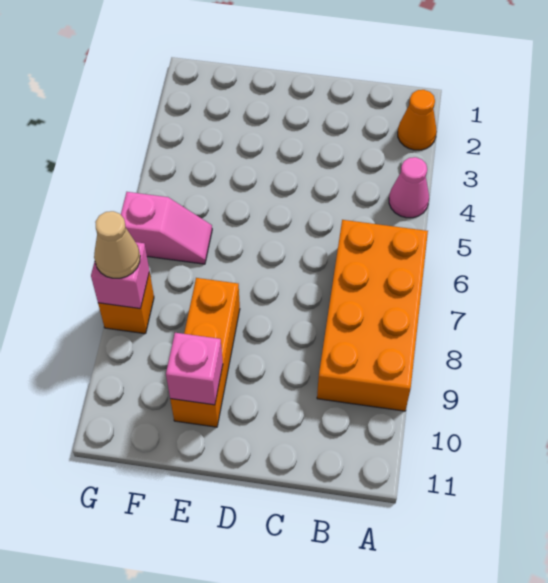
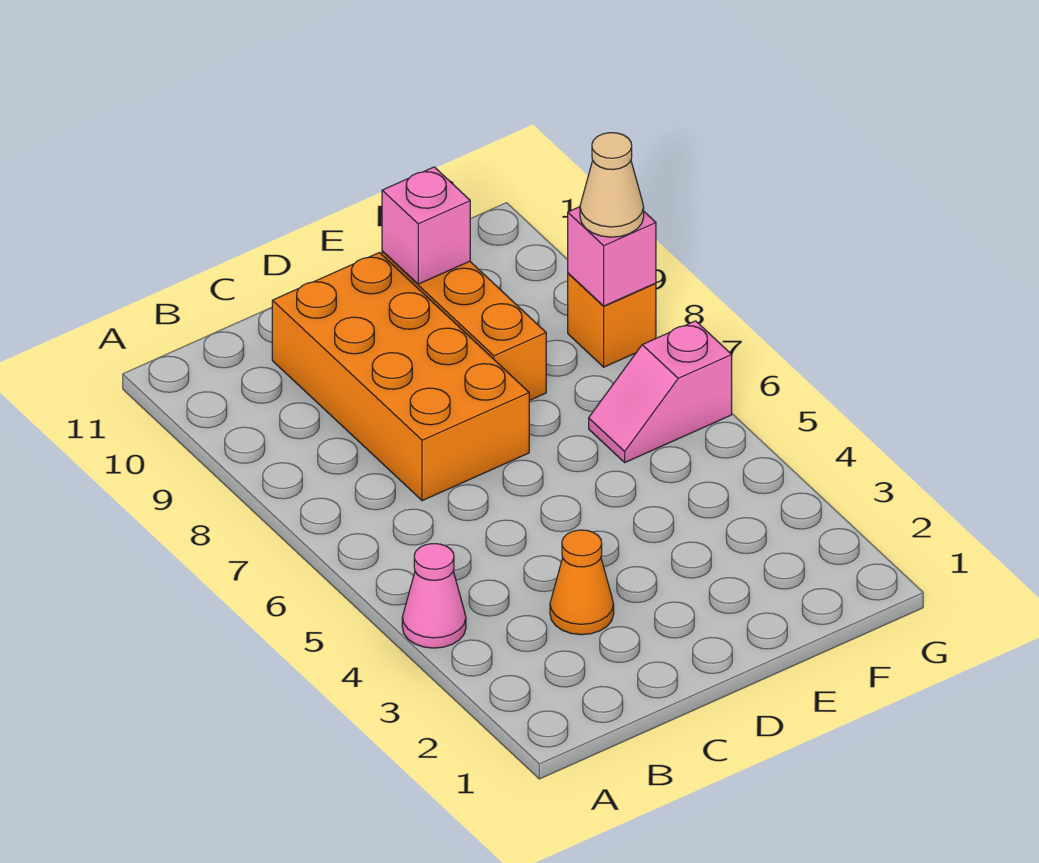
orange cone A2 level 1 -> orange cone C3 level 1
orange brick A6:B9 level 1 -> orange brick C7:D10 level 1

